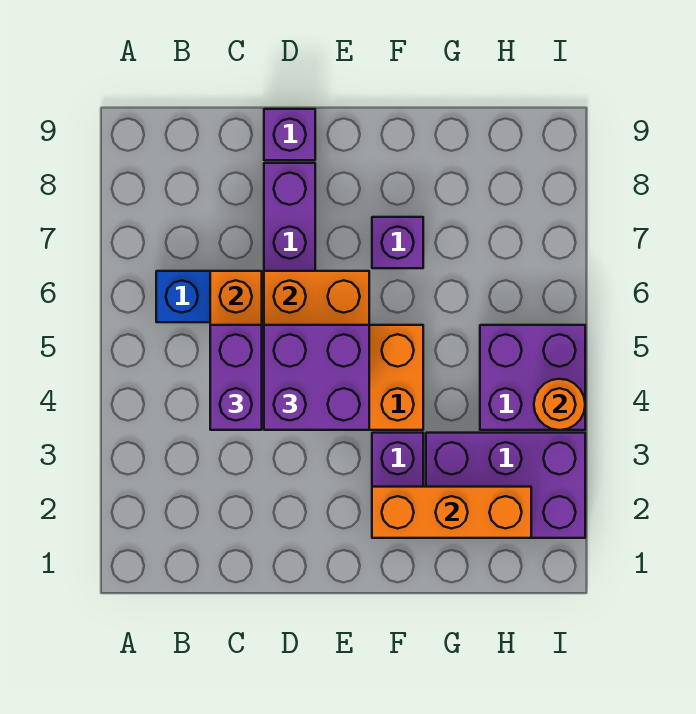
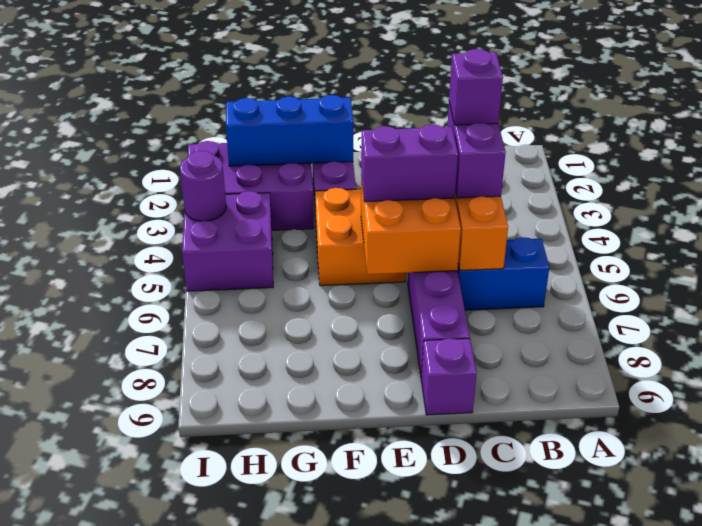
purple brick D4:E5 level 3 -> purple brick D5:E5 level 3
orange brick F2:H2 level 2 -> blue brick F2:H2 level 2
purple brick F7 level 1 -> purple brick C4 level 4
orange round brick I4 level 2 -> purple round brick I4 level 2

